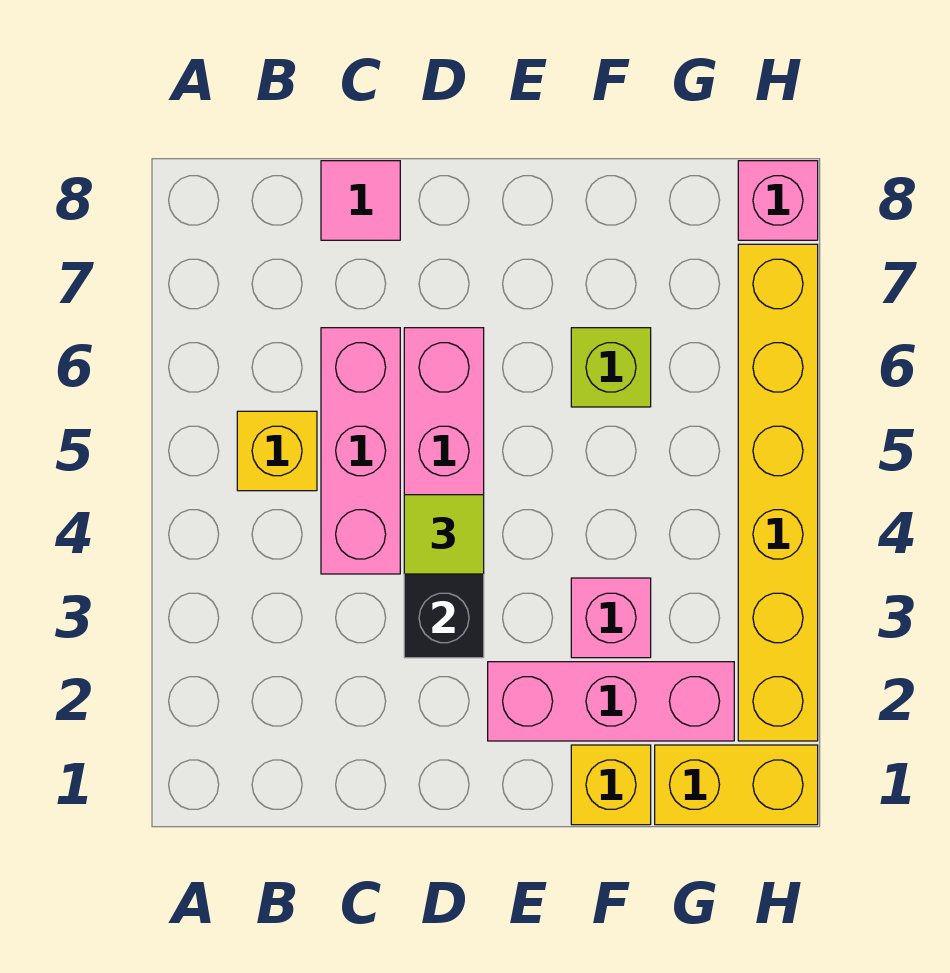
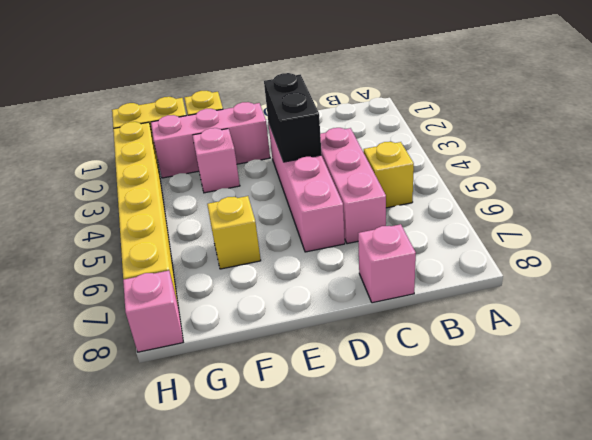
pink tile C8 level 1 -> pink brick C8 level 1
lime tile D4 level 3 -> none
lime brick F6 level 1 -> yellow brick F6 level 1

